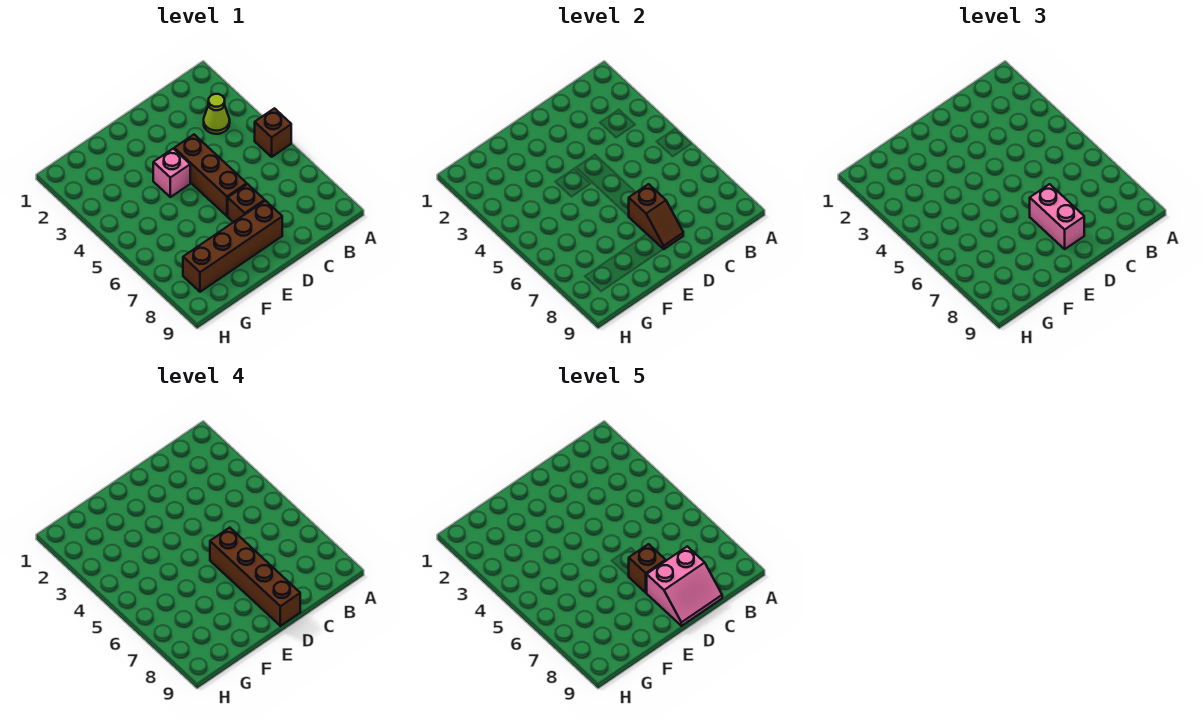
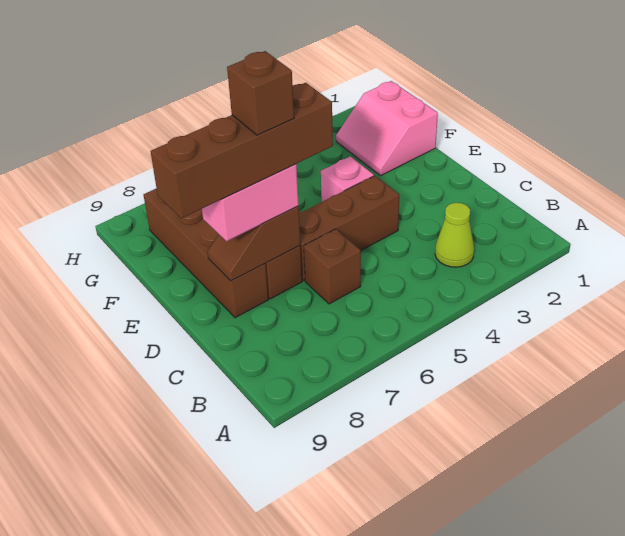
brown brick A5 level 1 -> brown brick C6 level 1
pink slope C8:D9 level 5 top 8 -> pink slope F1:G2 level 1 top 1

